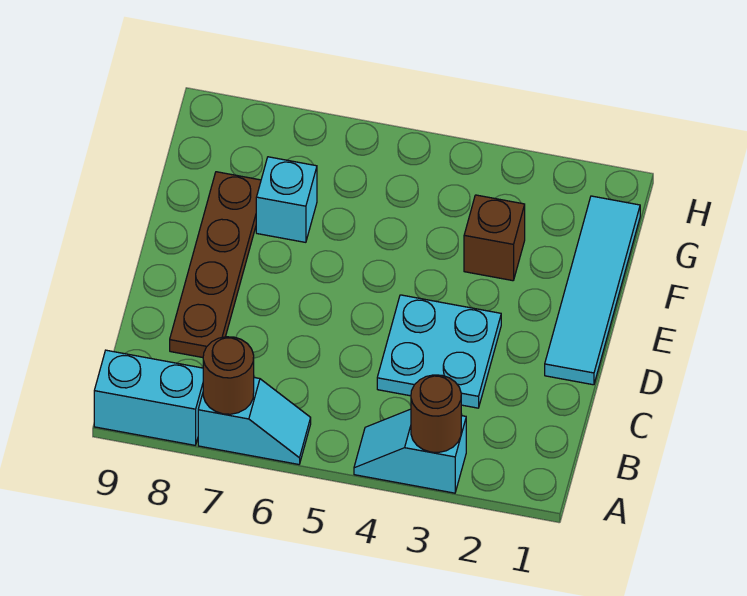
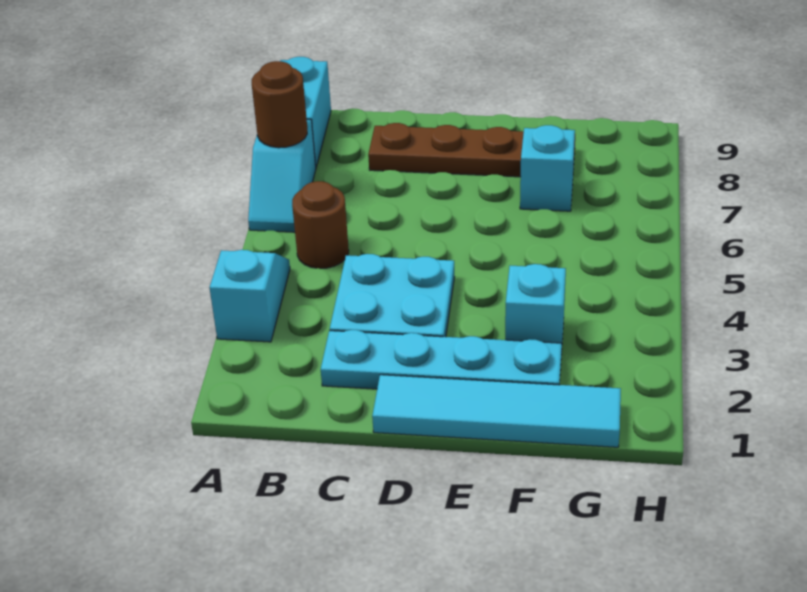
brown round brick A3 level 2 -> brown round brick B5 level 1
none -> cyan plate C2:F2 level 1
brown brick F3 level 1 -> cyan brick F3 level 1

